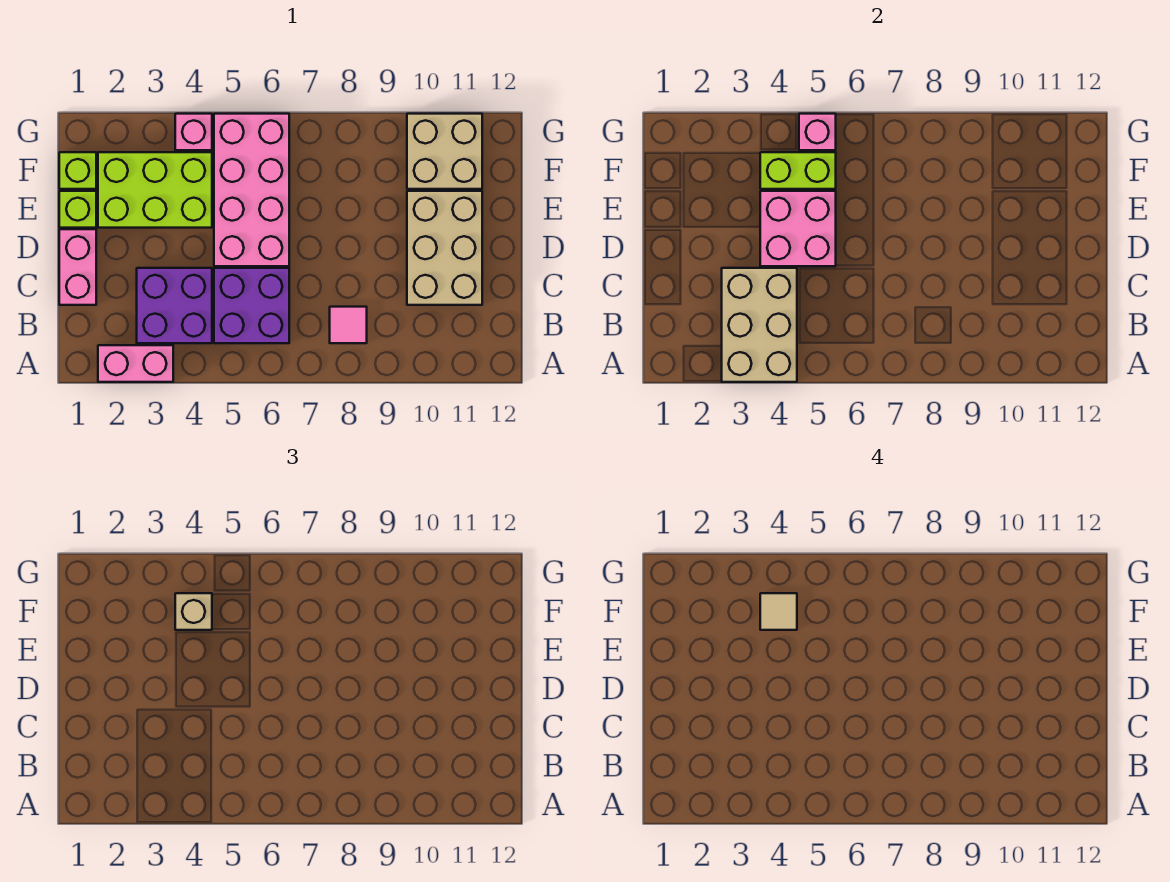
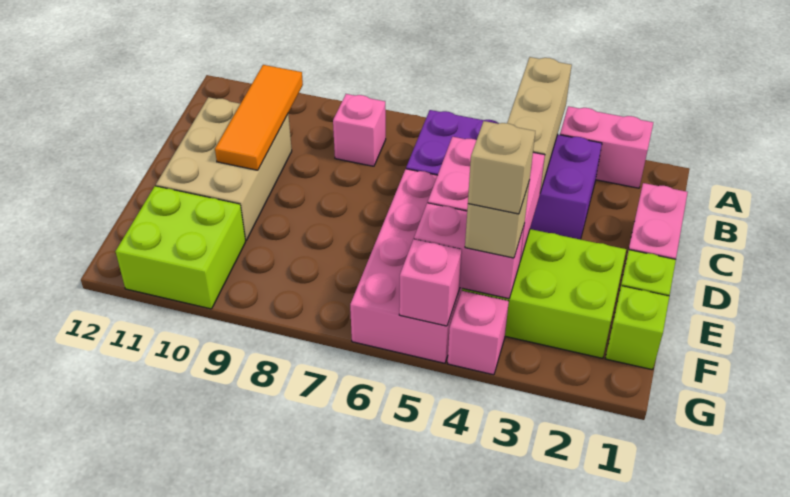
tan brick A3:C4 level 2 -> tan brick A4:C4 level 2
pink tile B8 level 1 -> pink brick B8 level 1
none -> orange tile B10:D10 level 2
lime brick F4:F5 level 2 -> pink brick F4:F5 level 2
tan tile F4 level 4 -> tan brick F4 level 4
tan brick F10:G11 level 1 -> lime brick F10:G11 level 1

